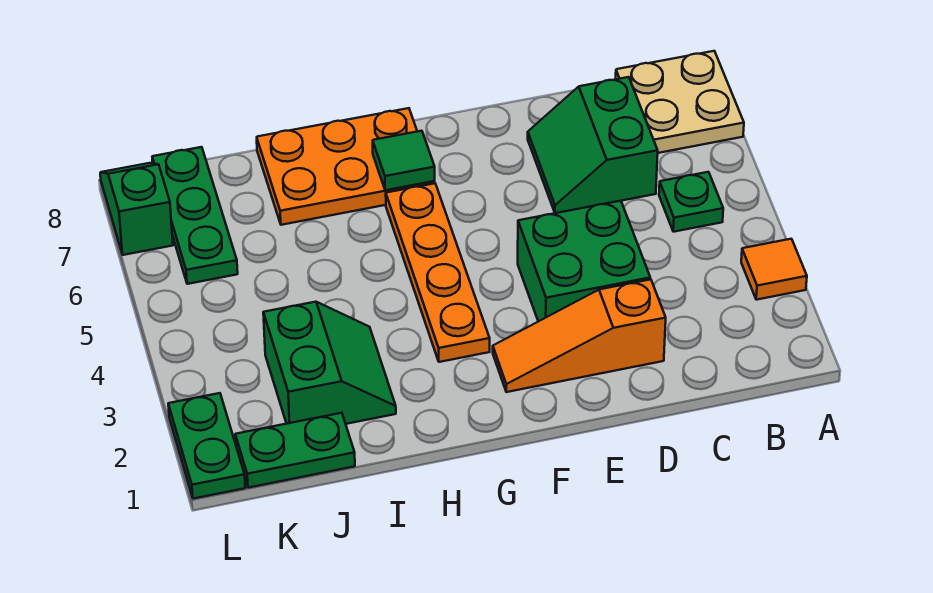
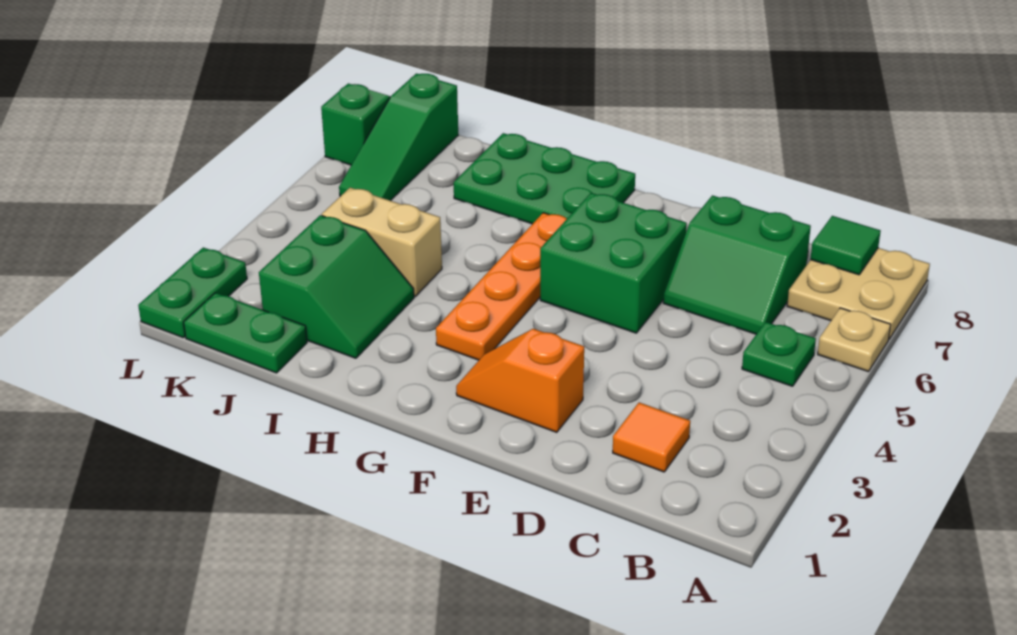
orange tile A3 level 1 -> orange tile C2 level 1
none -> tan plate A6 level 1
green slope C6:D7 level 1 top C -> green slope C6:D7 level 1 top 7
orange slope D2:F2 level 1 top D -> orange slope E2:F2 level 1 top E
green brick D3:E4 level 1 -> green brick E5:F6 level 1
orange plate G7:I8 level 1 -> green plate G7:I8 level 1
green tile G7 level 2 -> green tile B8 level 2
none -> tan brick I4:J4 level 1
green plate K6:K8 level 1 -> green slope K6:K8 level 1 top 8

